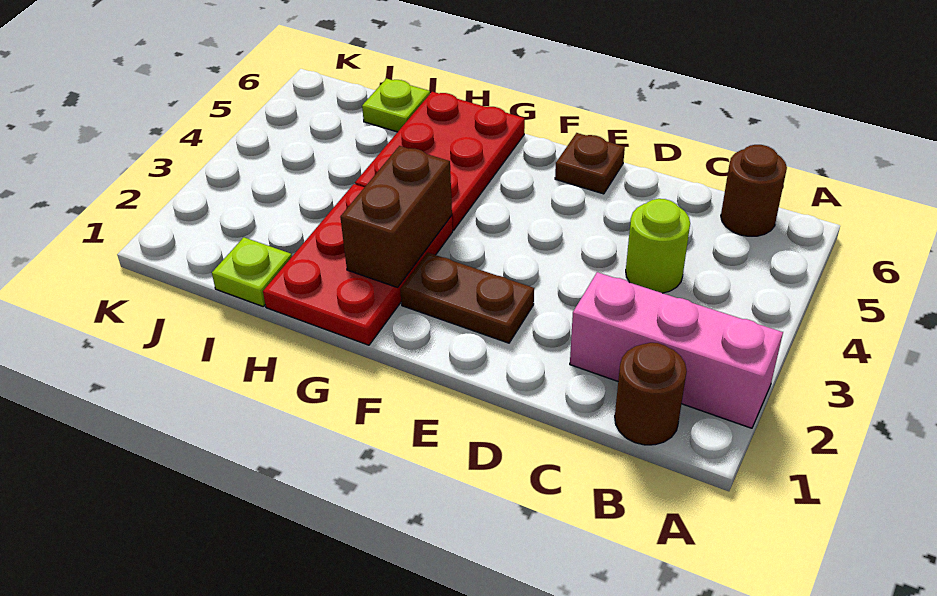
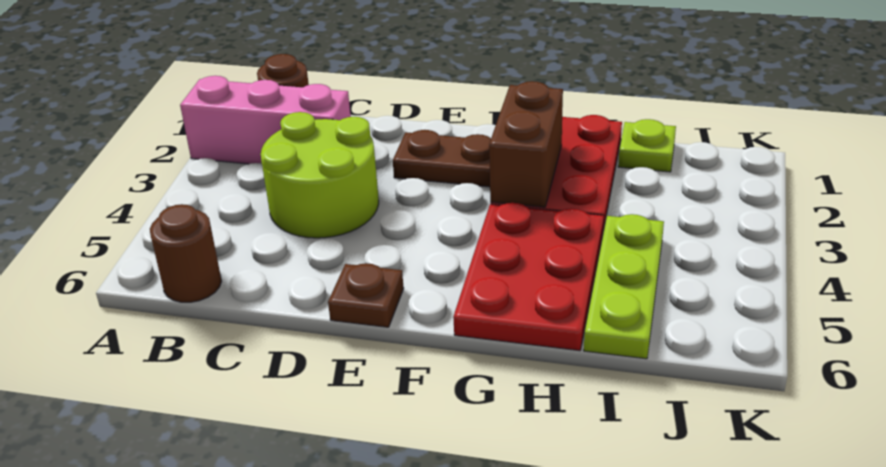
lime round brick C4 level 1 -> lime round brick C3:D4 level 1
lime plate I6 level 1 -> lime plate I4:I6 level 1

